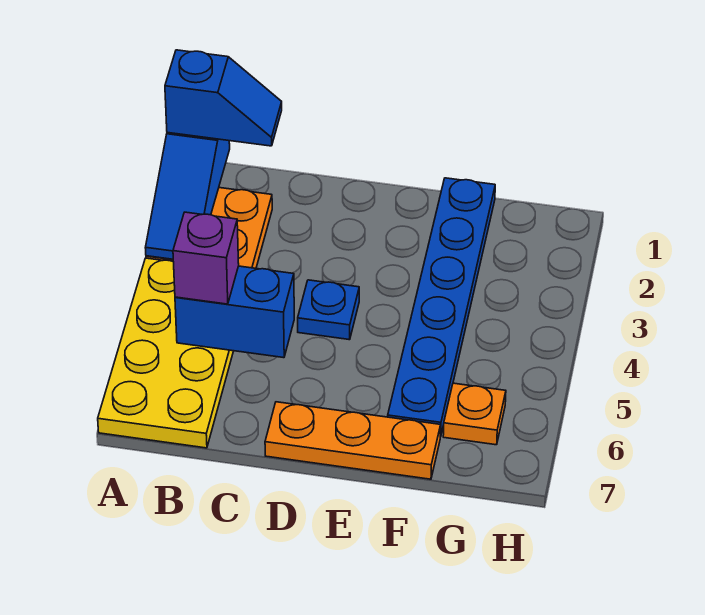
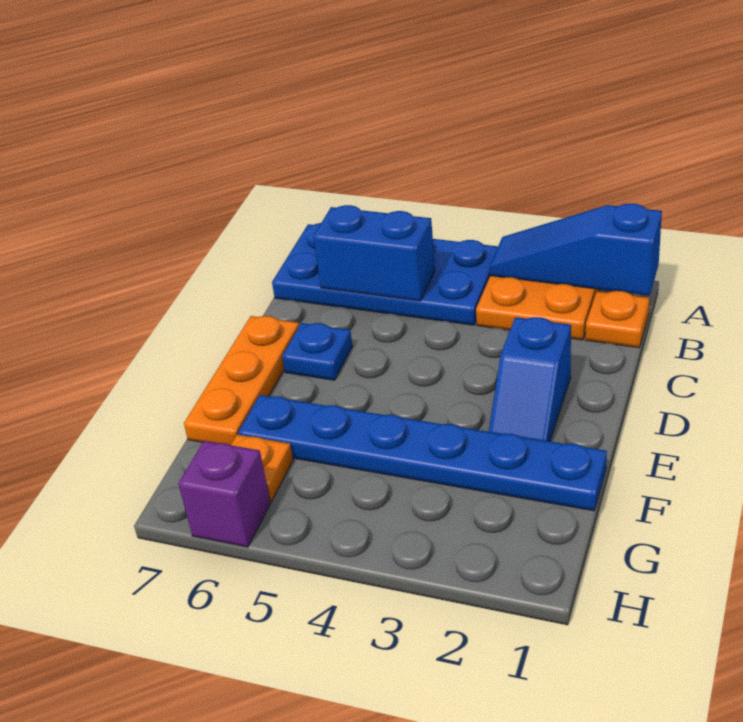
blue slope A1:B1 level 3 top A -> blue slope D2:E2 level 1 top D
yellow plate A4:B7 level 1 -> blue plate A4:B7 level 1
none -> orange plate B1 level 1
blue brick B5:C5 level 2 -> blue brick B5:B6 level 2
purple brick B5 level 3 -> purple brick H6 level 1
blue plate D4 level 1 -> blue plate D6 level 1

